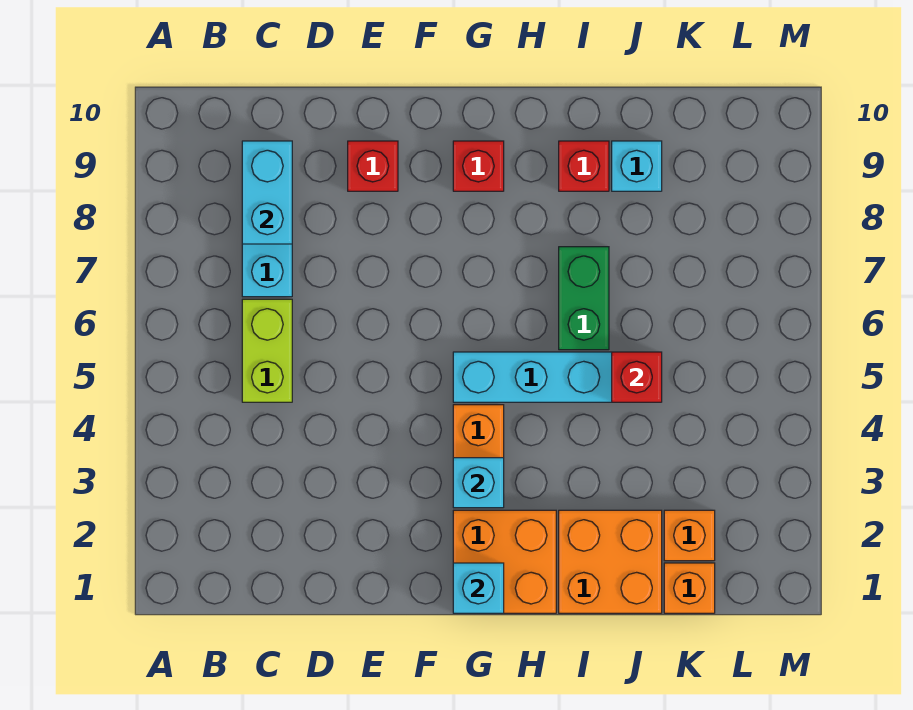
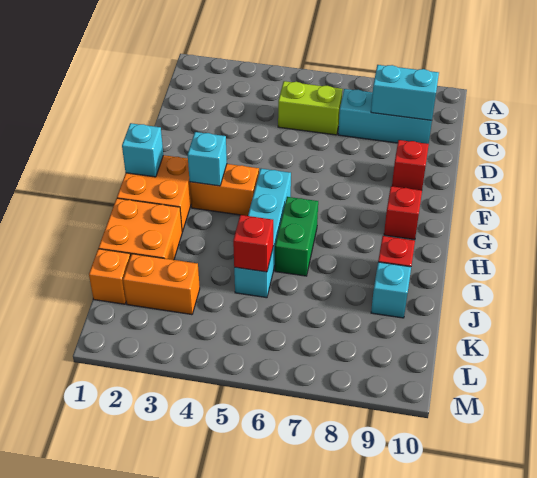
green brick I6:I7 level 1 -> green brick H6:I6 level 1
orange brick K2 level 1 -> orange brick K2:K3 level 1

